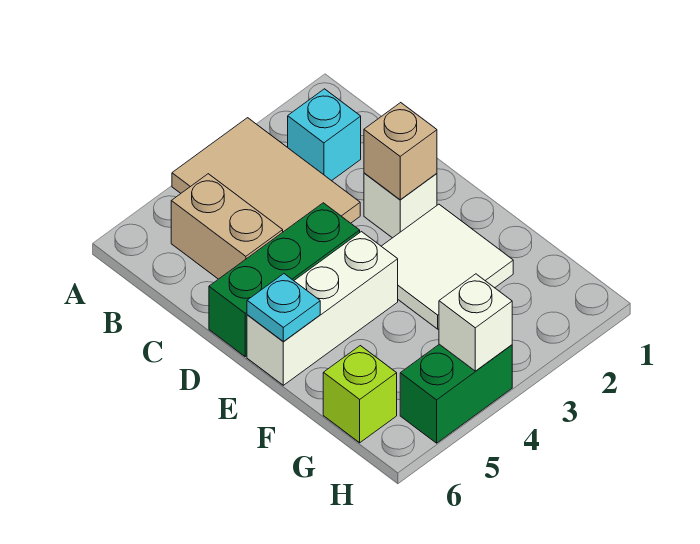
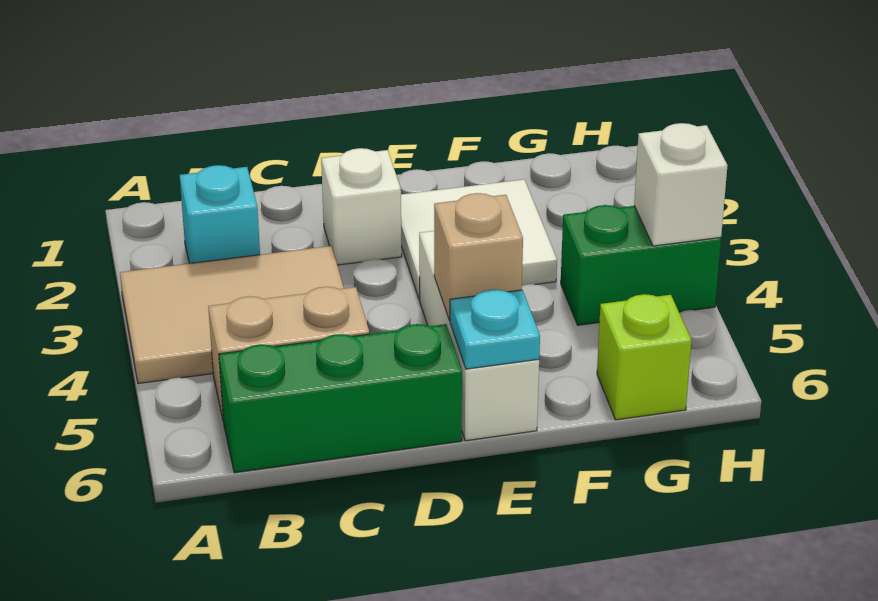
tan brick D2 level 2 -> tan brick E5 level 2
green brick D4:D6 level 1 -> green brick B6:D6 level 1
green brick H4:H5 level 1 -> green brick G4:H4 level 1

